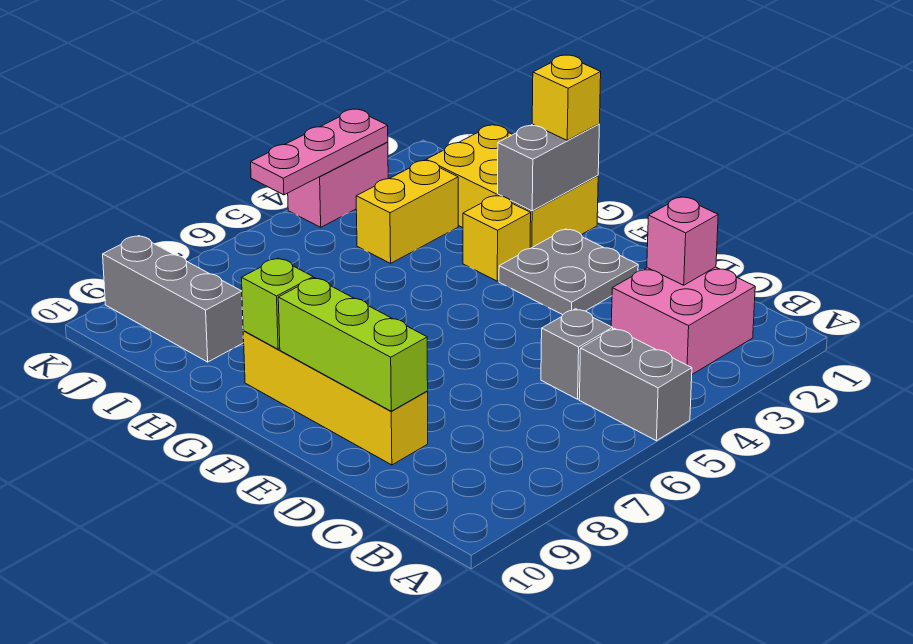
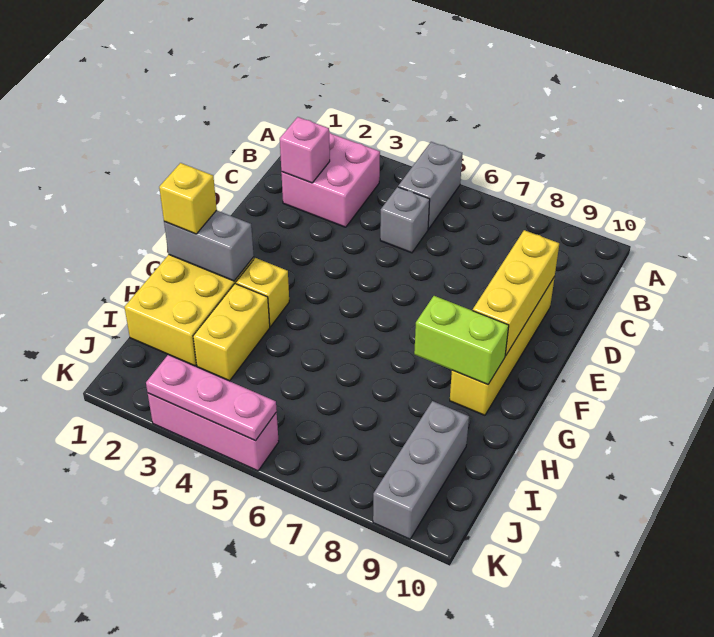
lime brick D9:F9 level 2 -> yellow brick D9:F9 level 2
grey plate E2:F3 level 1 -> none
lime brick G9 level 2 -> lime brick G8:G9 level 2
yellow brick I3:I4 level 1 -> yellow brick H3:I3 level 1
pink brick K3:K4 level 1 -> pink brick K3:K5 level 1

